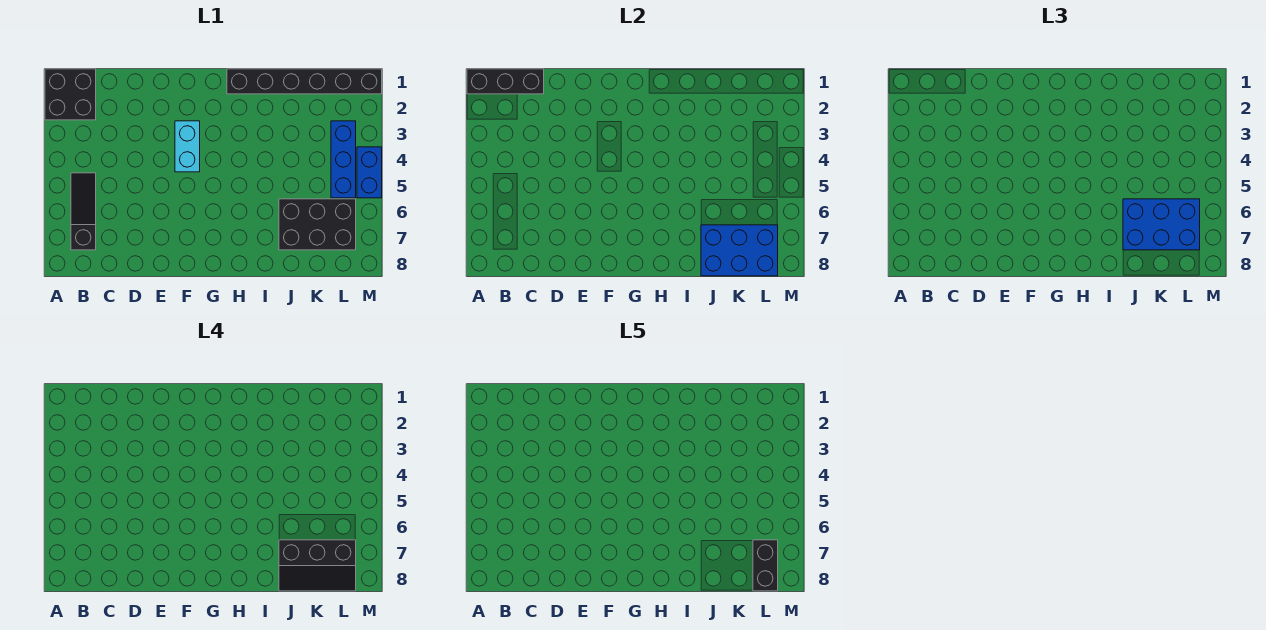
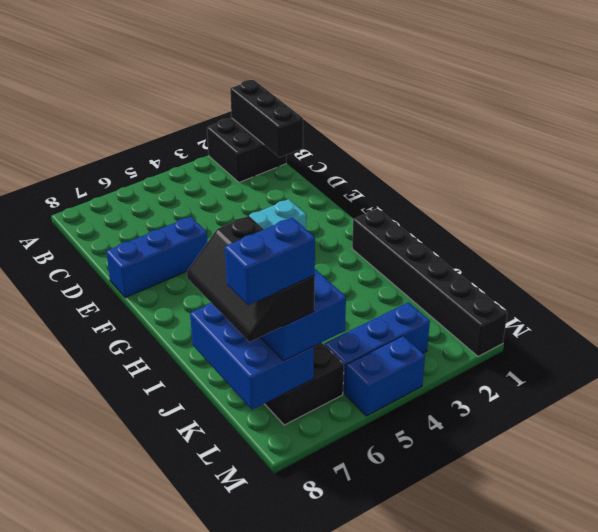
black slope B5:B7 level 1 top 7 -> none
none -> blue brick E6:E8 level 1
black brick L7:L8 level 5 -> blue brick L7:L8 level 5

